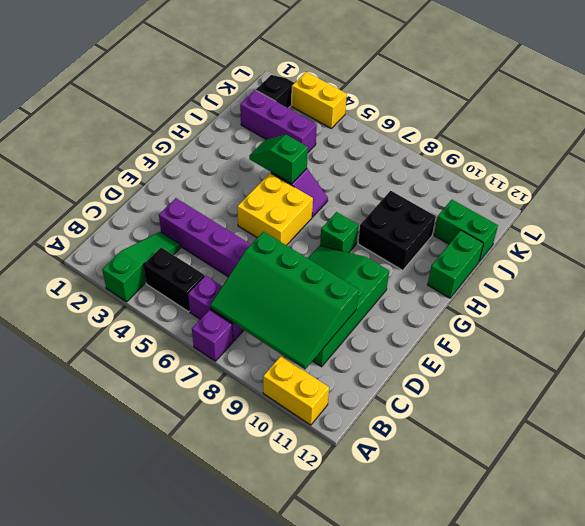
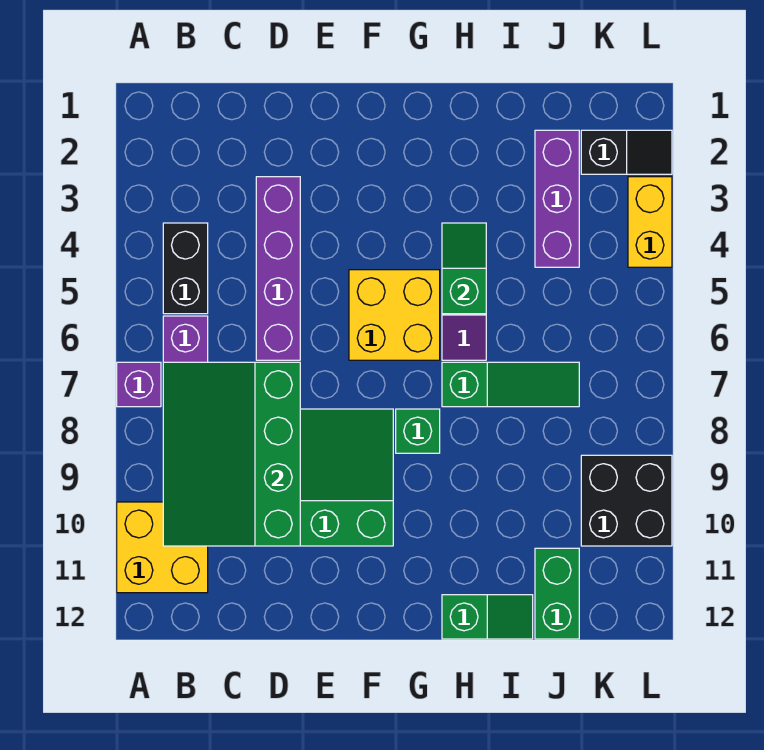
green slope A3:C3 level 1 top A -> green slope H7:J7 level 1 top H
yellow brick A10:A11 level 1 -> yellow brick A10:B11 level 1
black brick H9:I10 level 1 -> black brick K9:L10 level 1
green brick H12:I12 level 1 -> green slope H12:I12 level 1 top H

